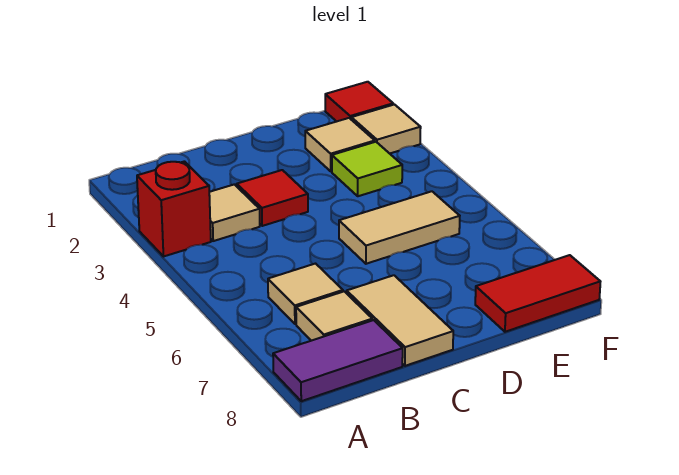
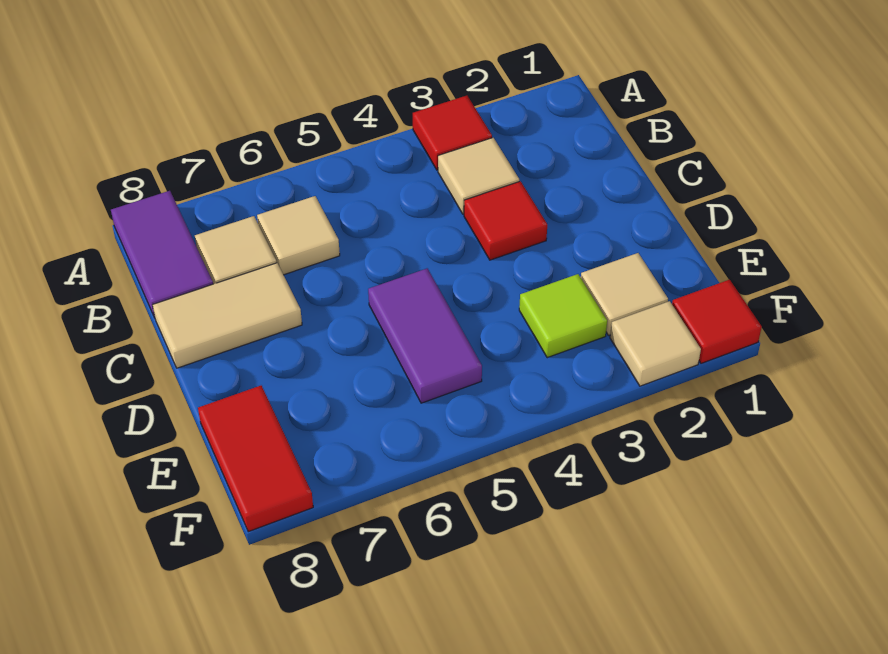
red brick A3 level 1 -> red tile A3 level 1
tan tile D5:E5 level 1 -> purple tile D5:E5 level 1

